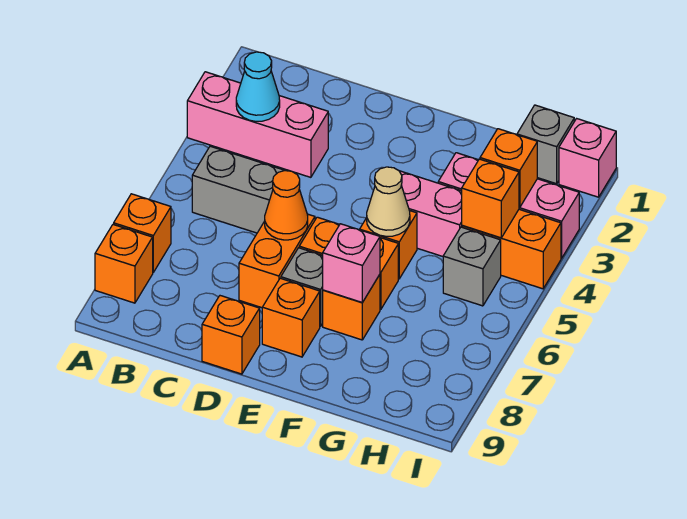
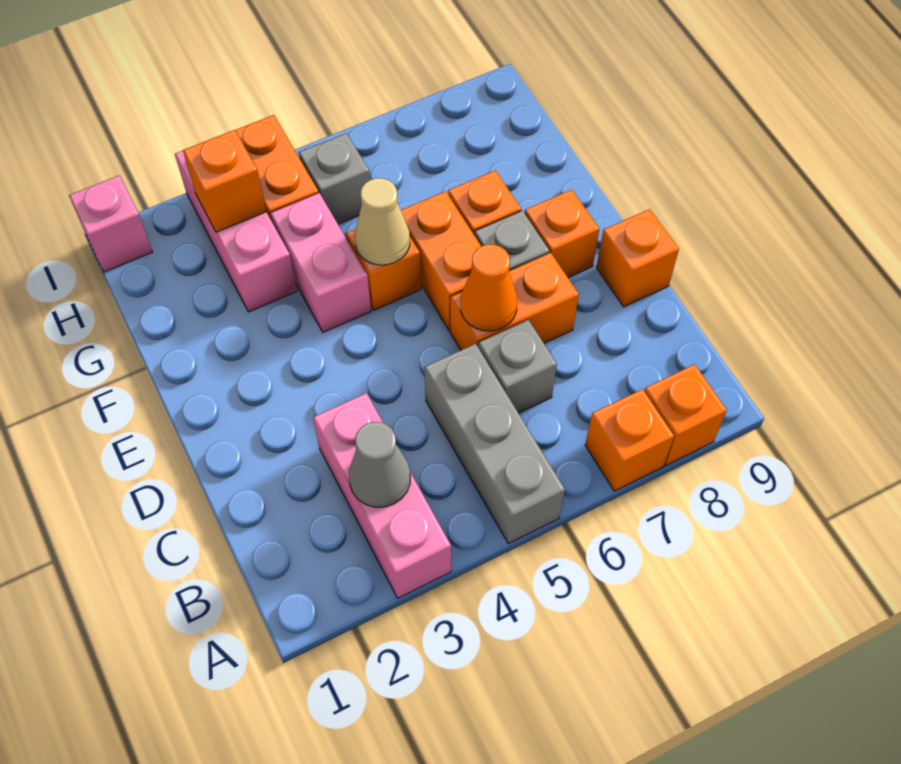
cyan cone B3 level 2 -> grey cone B3 level 2
grey brick B5:C5 level 1 -> grey brick A5:C5 level 1
pink brick F7 level 2 -> none
grey brick H1 level 1 -> grey brick C6 level 1
orange brick H4 level 2 -> none

